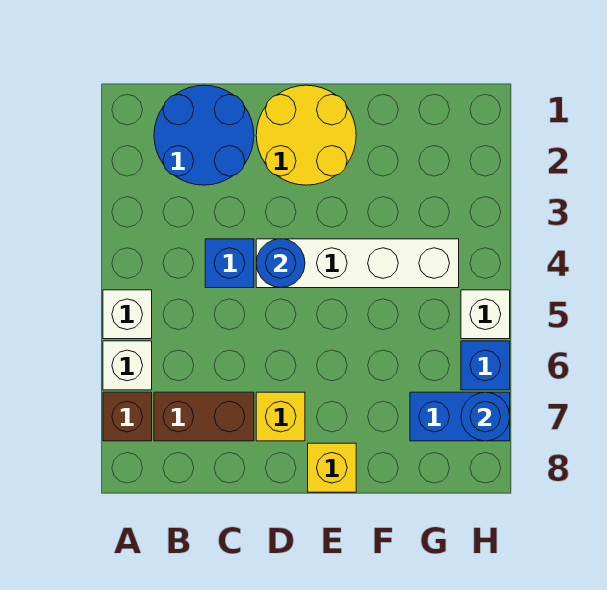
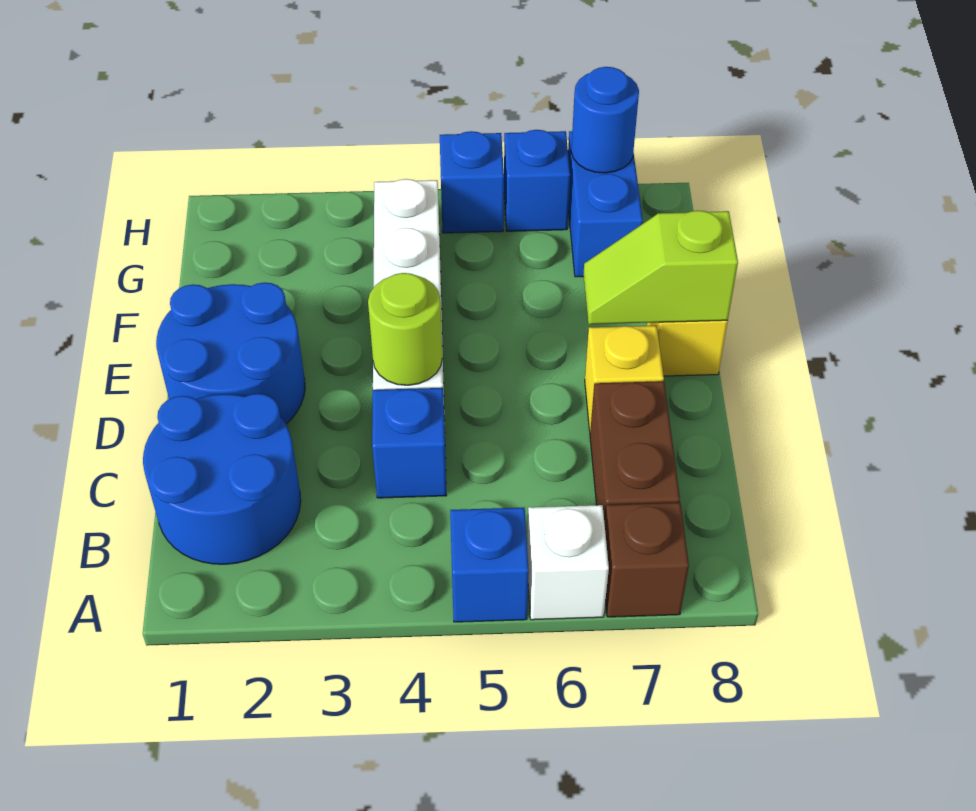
white brick A5 level 1 -> blue brick A5 level 1
yellow round brick D1:E2 level 1 -> blue round brick D1:E2 level 1
blue round brick D4 level 2 -> lime round brick D4 level 2
none -> lime slope E7:E8 level 2 top 8
white brick H5 level 1 -> blue brick H5 level 1

